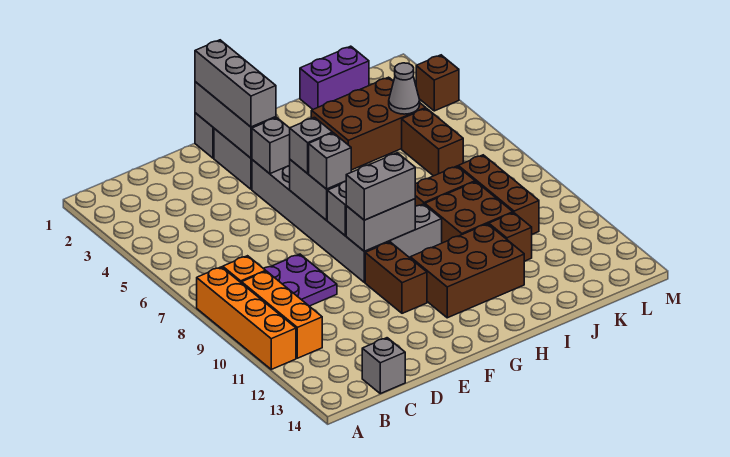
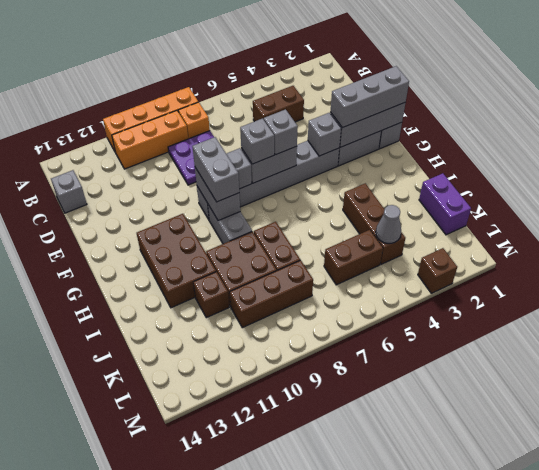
brown brick F10:F11 level 1 -> brown brick C4:C5 level 1
brown brick I3:K4 level 1 -> brown brick I4:K4 level 1

